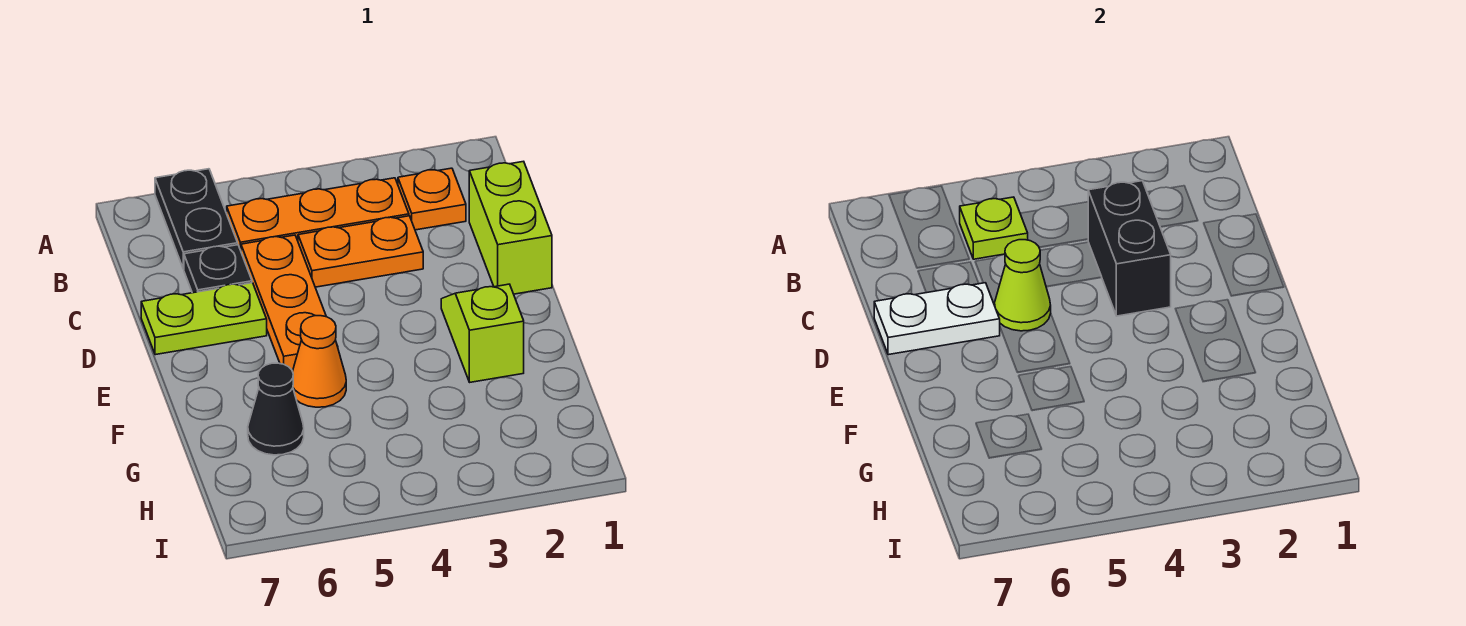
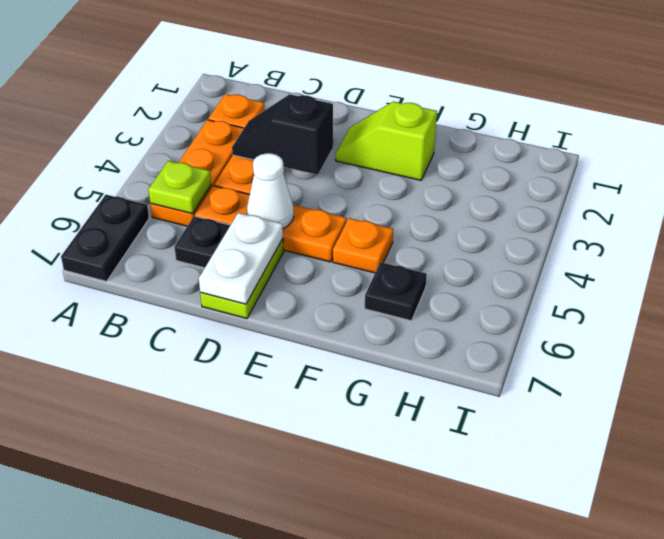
black plate A6:B6 level 1 -> black plate A6:A7 level 1
lime brick C1:D1 level 1 -> none
black brick C3:D3 level 2 -> black slope C3:D3 level 2 top D
lime cone D5 level 2 -> white cone D5 level 2
orange cone F5 level 1 -> orange plate F5 level 1
black cone G6 level 1 -> black plate G6 level 1

